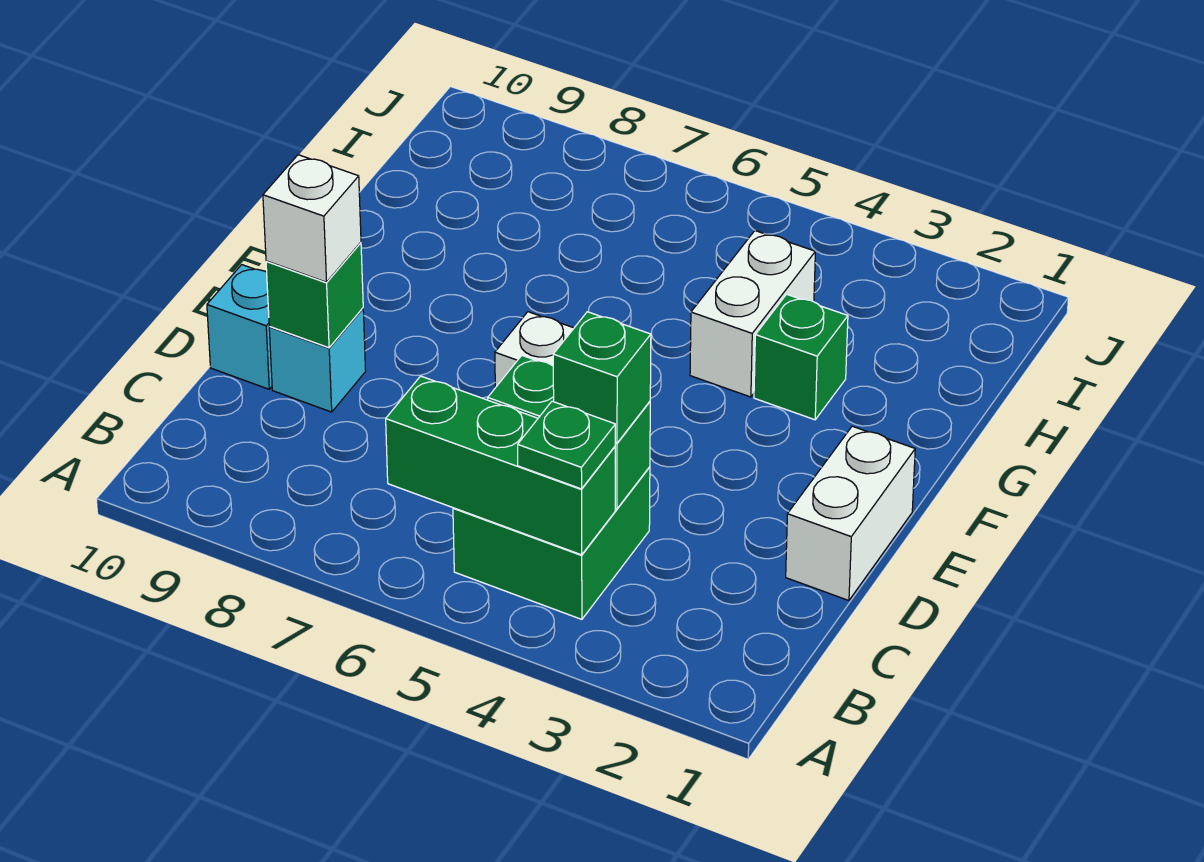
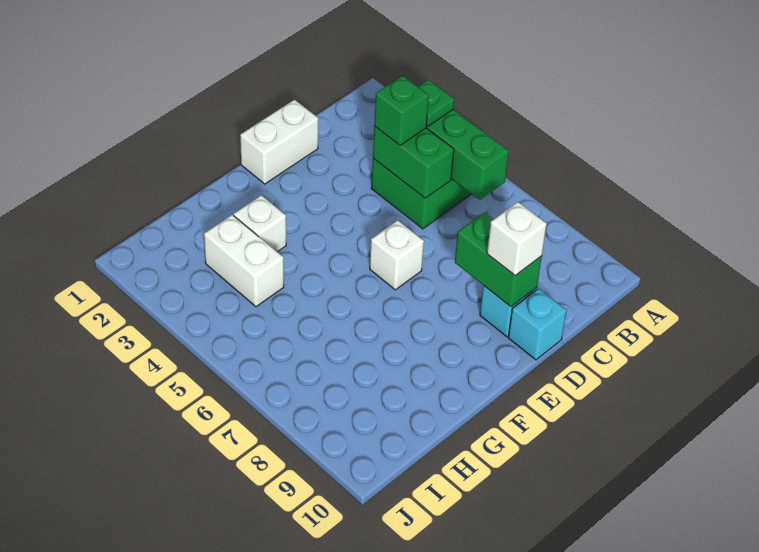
green brick D9 level 2 -> green brick D8:D9 level 2
green brick G3 level 1 -> white brick G3 level 1
white brick G4:H4 level 1 -> white brick H3:H4 level 1

